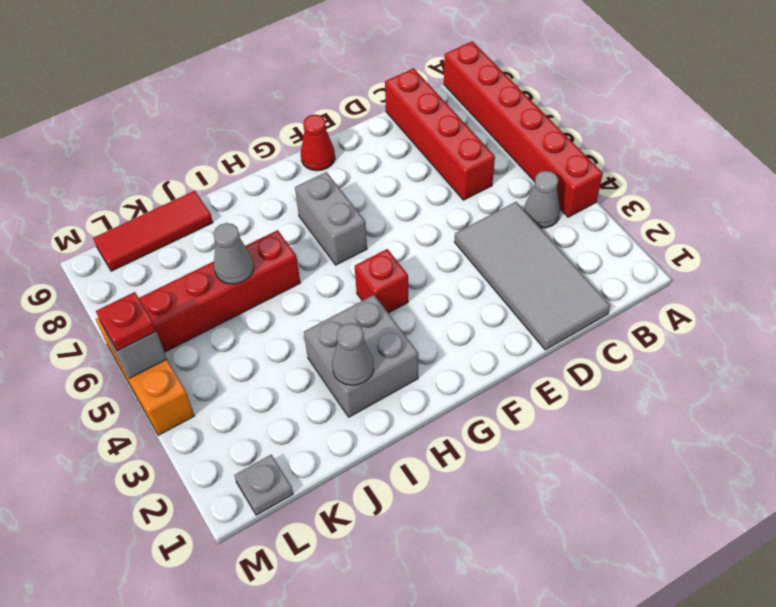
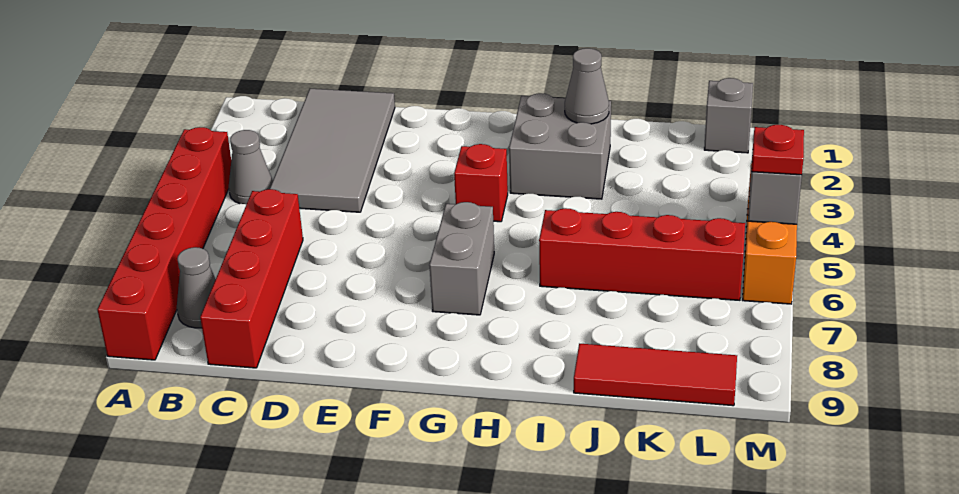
red cone F9 level 1 -> none
grey cone J6 level 2 -> grey cone B8 level 1
grey plate L1 level 1 -> grey brick L1 level 1

